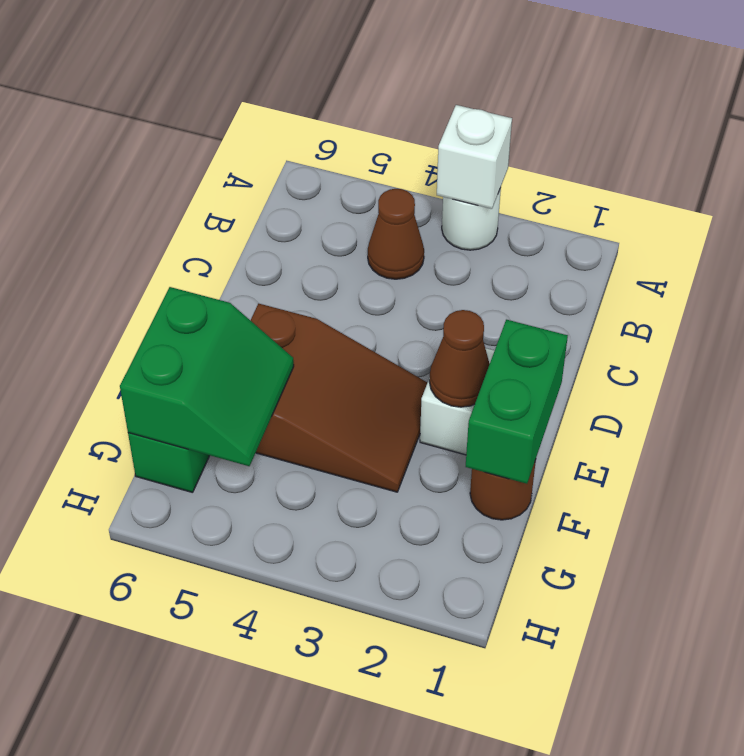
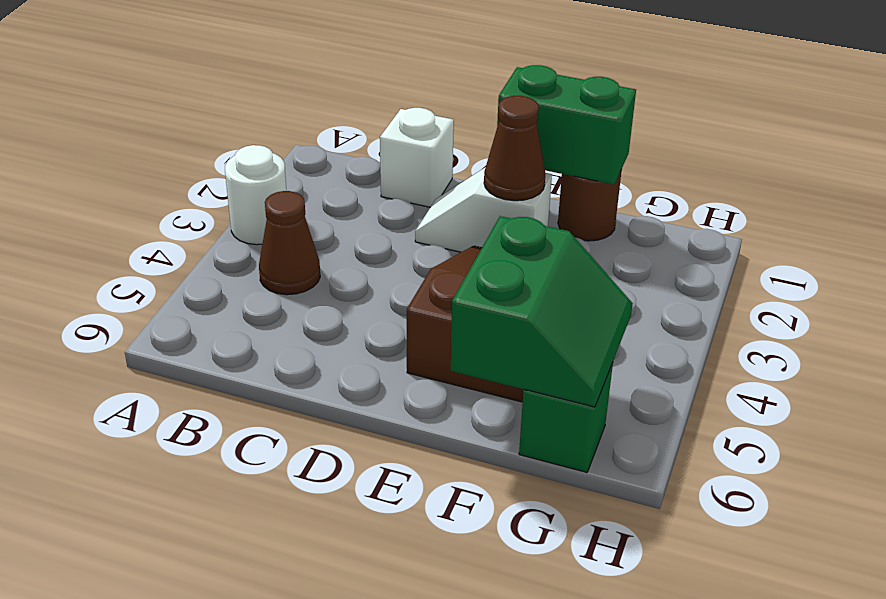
white brick A3 level 2 -> white brick C1 level 1
green slope F5:G6 level 2 top 6 -> green slope F5:G6 level 2 top F

